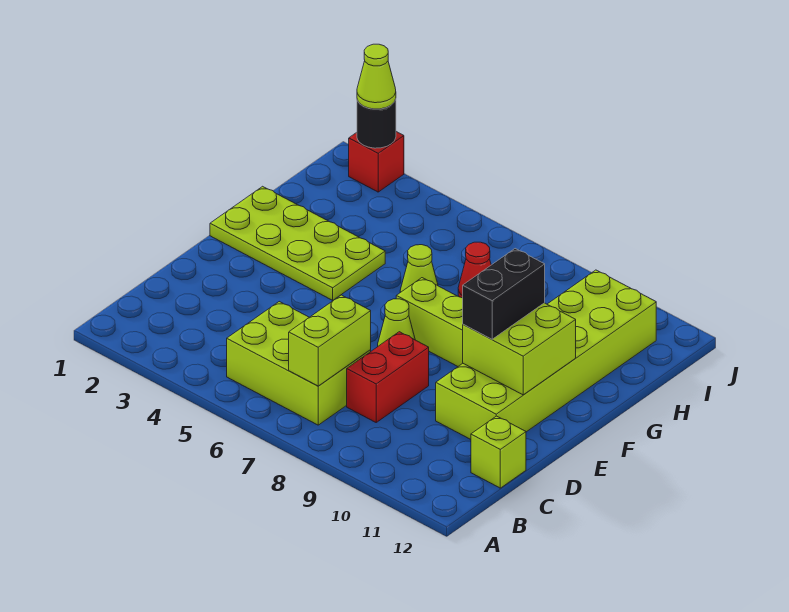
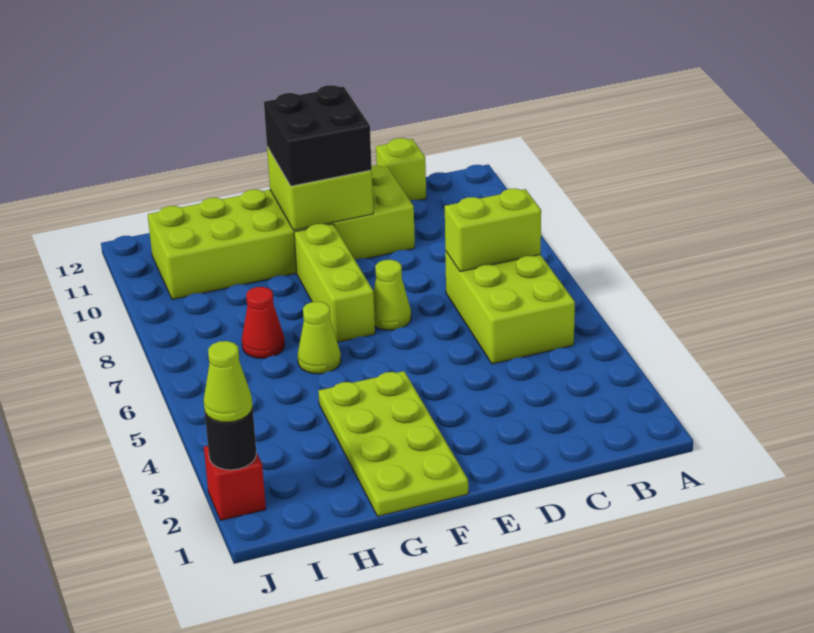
red brick C8:D8 level 1 -> none
black brick E10:F10 level 3 -> black brick E10:F11 level 3

